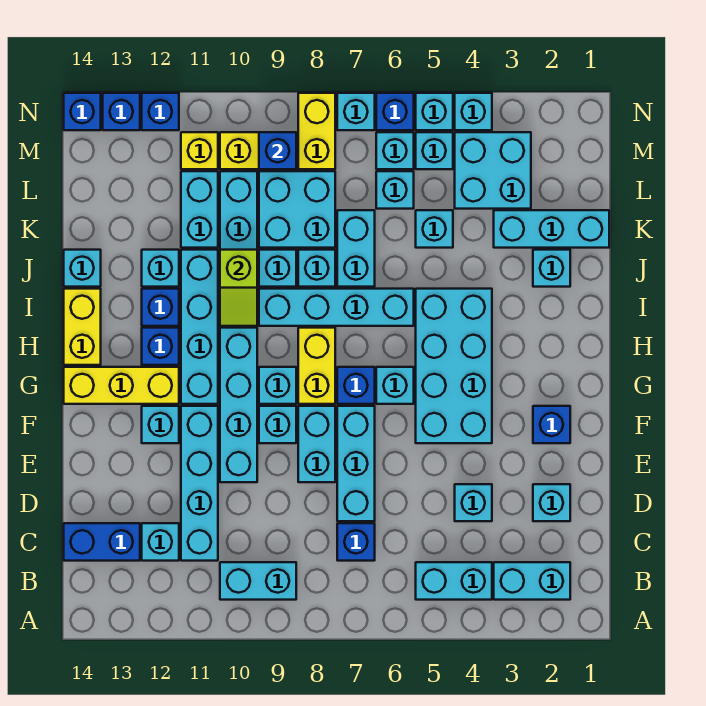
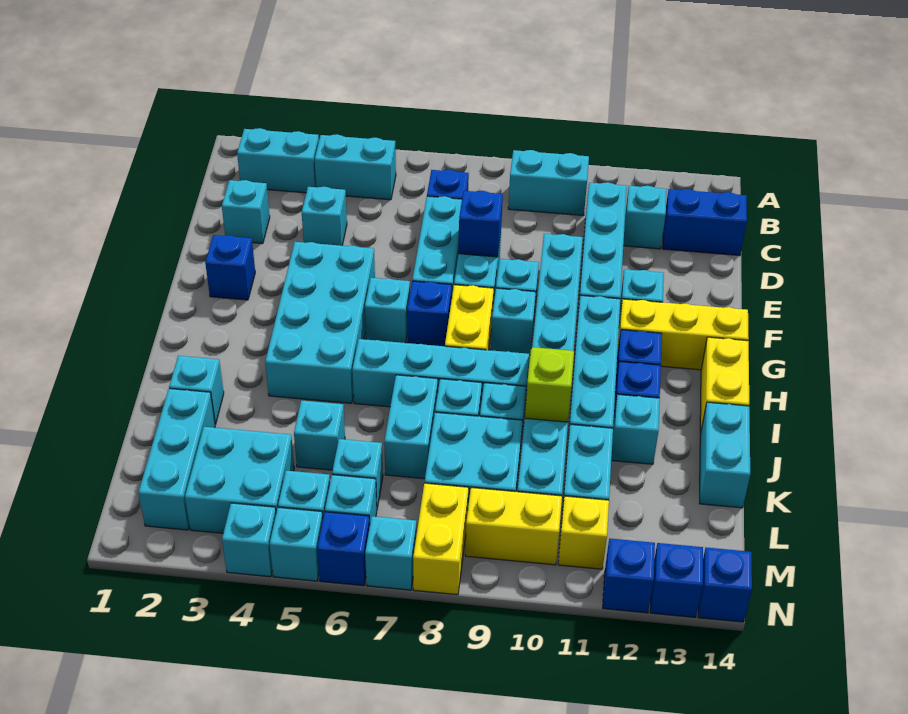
cyan brick J14 level 1 -> cyan brick J14:K14 level 1
cyan brick K1:K3 level 1 -> cyan brick K2:M2 level 1
blue brick M9 level 2 -> blue brick E8 level 2

